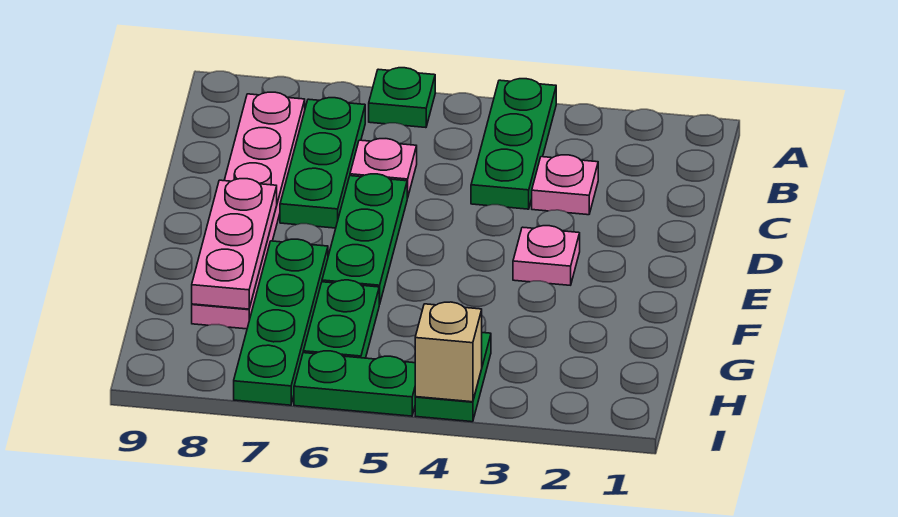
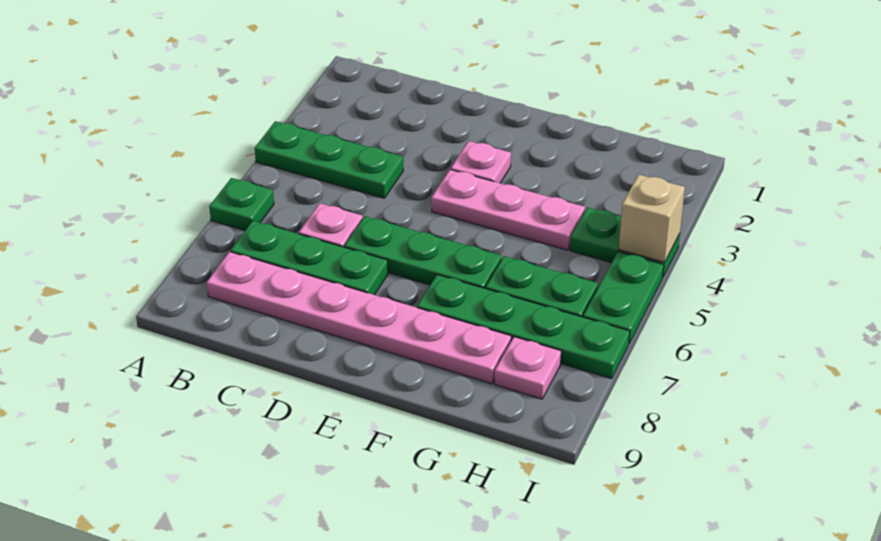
pink plate C3 level 1 -> pink plate H8 level 1
pink plate E8:G8 level 2 -> pink plate E4:G4 level 1

